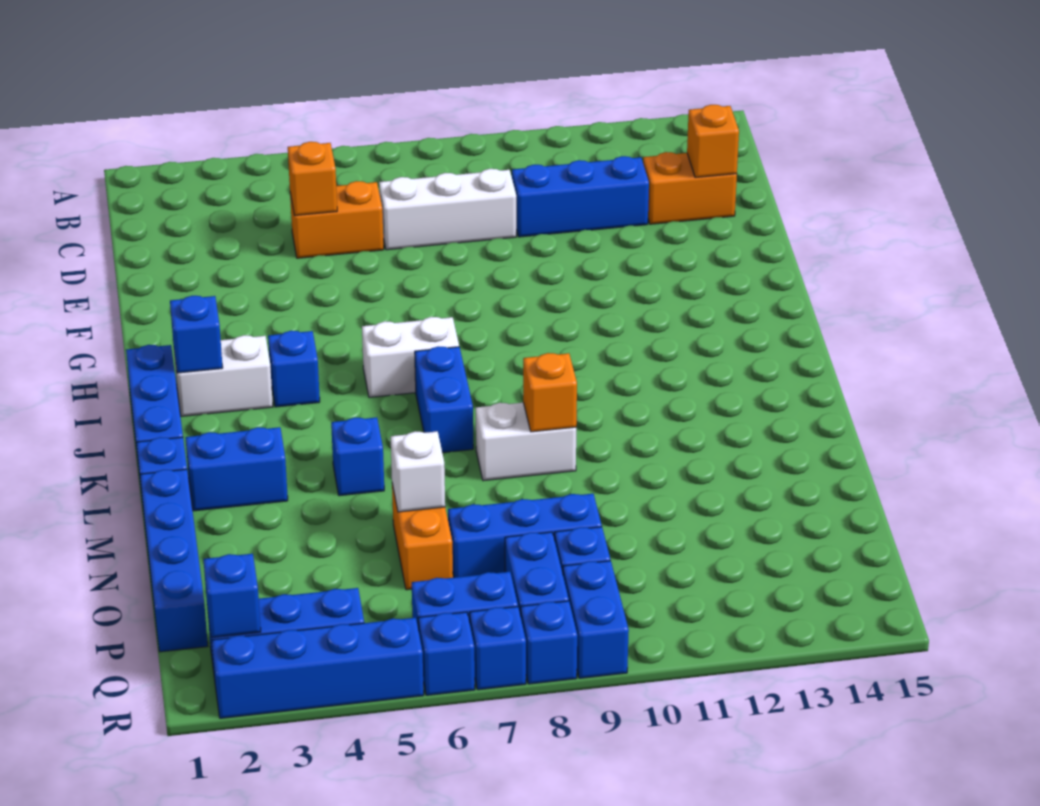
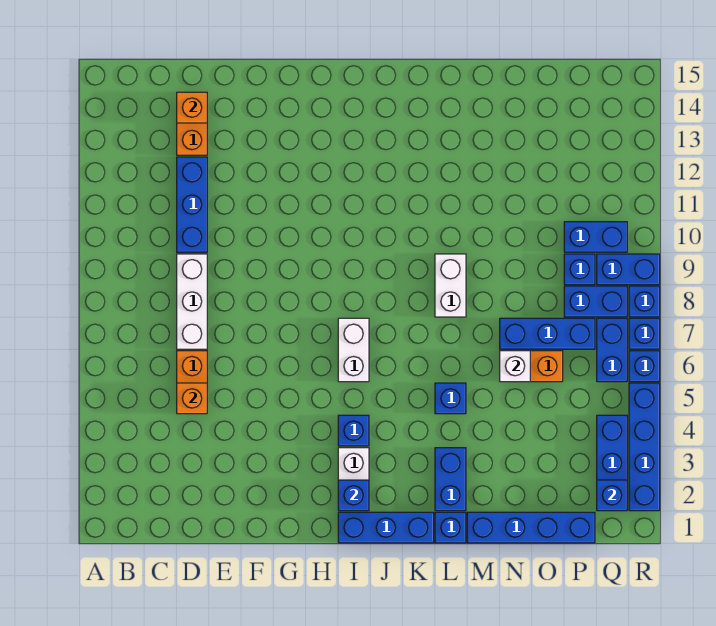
blue brick J7:K7 level 1 -> blue brick P10:Q10 level 1
orange brick L9 level 2 -> none
blue brick O7:O9 level 1 -> blue brick N7:P7 level 1

